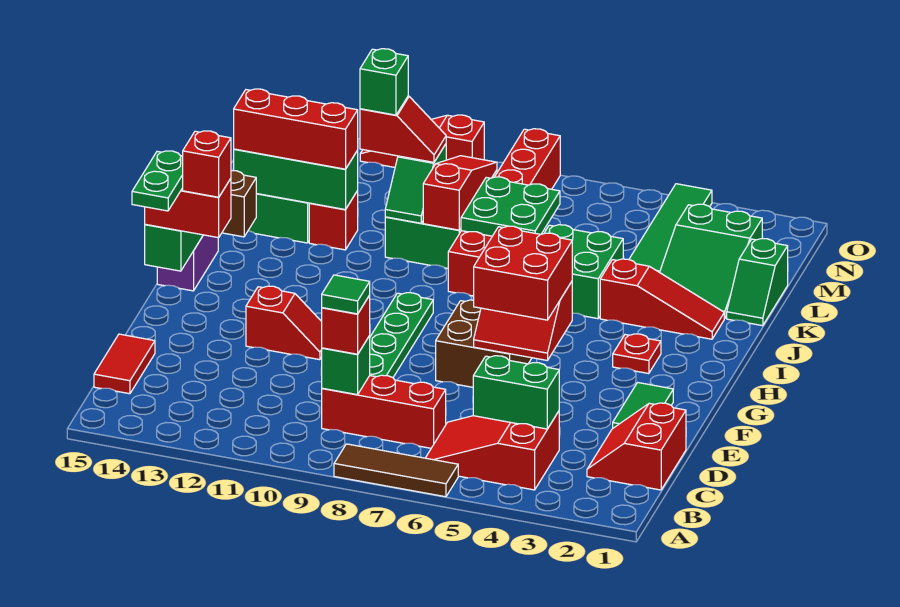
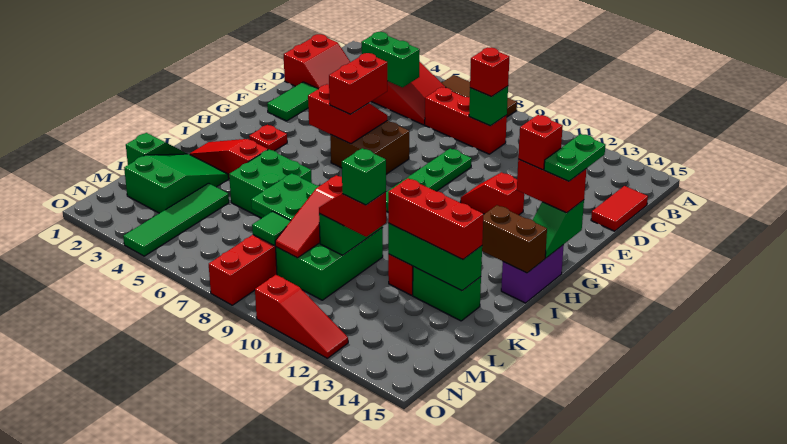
green tile C9 level 4 -> green tile M8 level 2
red brick F5:G6 level 3 -> red brick F6:G6 level 3

